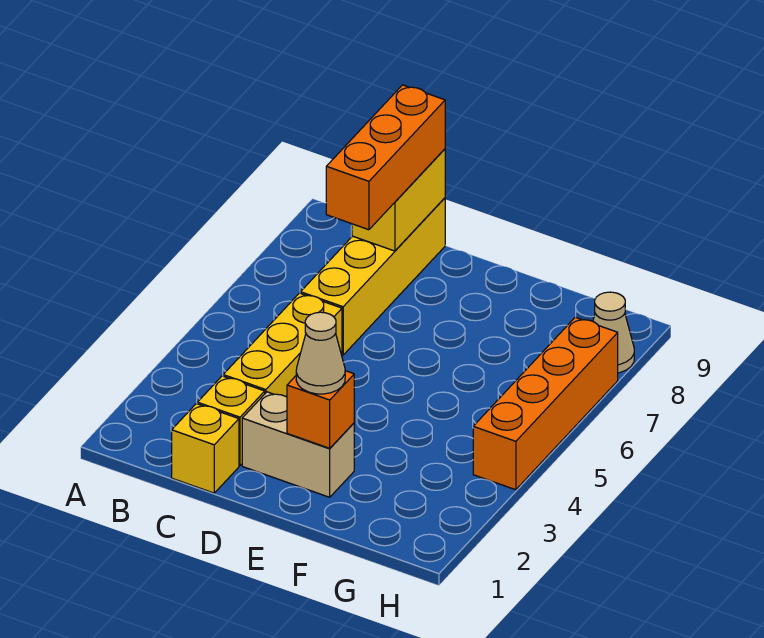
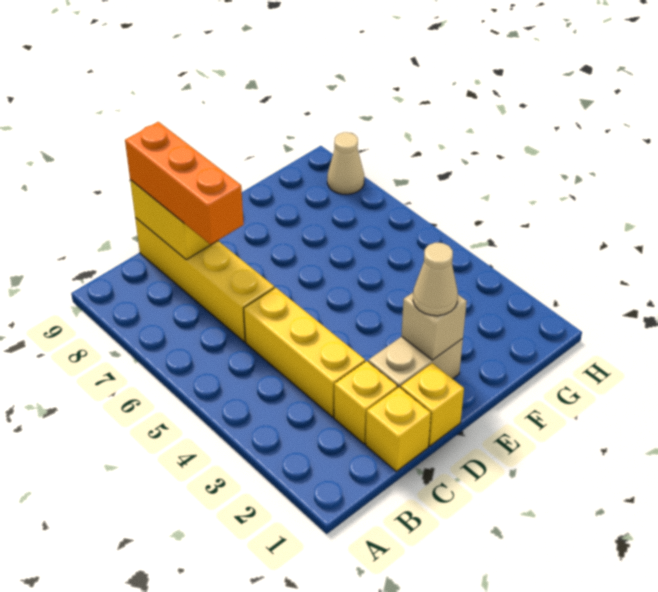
none -> yellow brick D1 level 1
orange brick E2 level 2 -> tan brick E2 level 2
orange brick H4:H7 level 1 -> none

